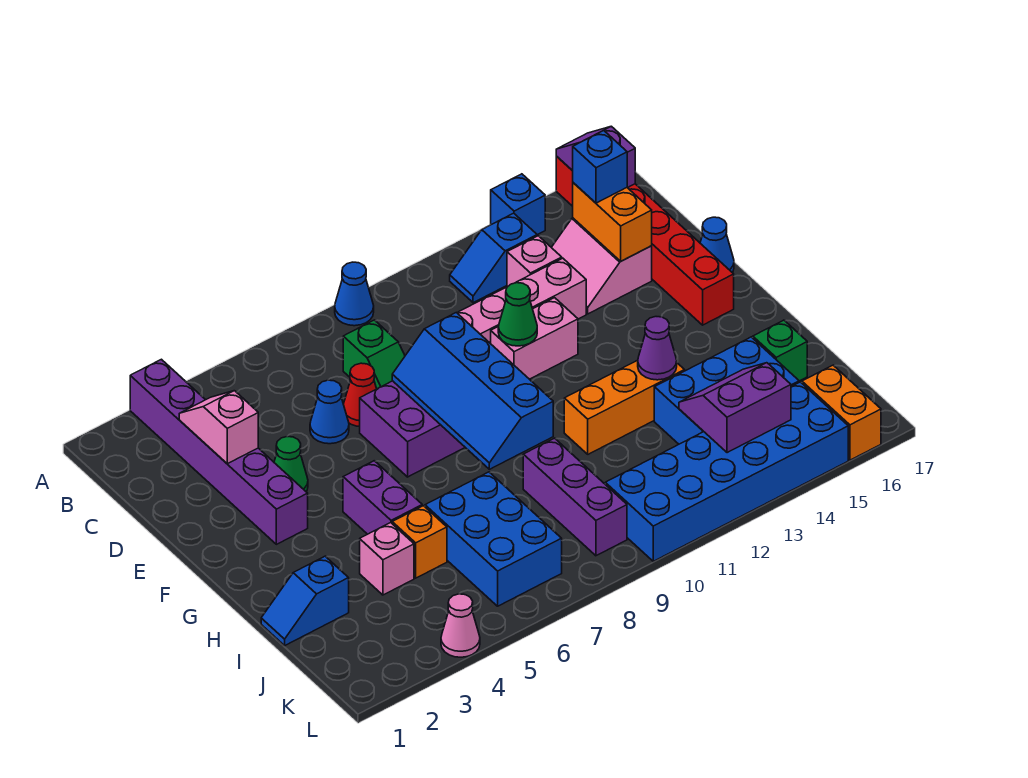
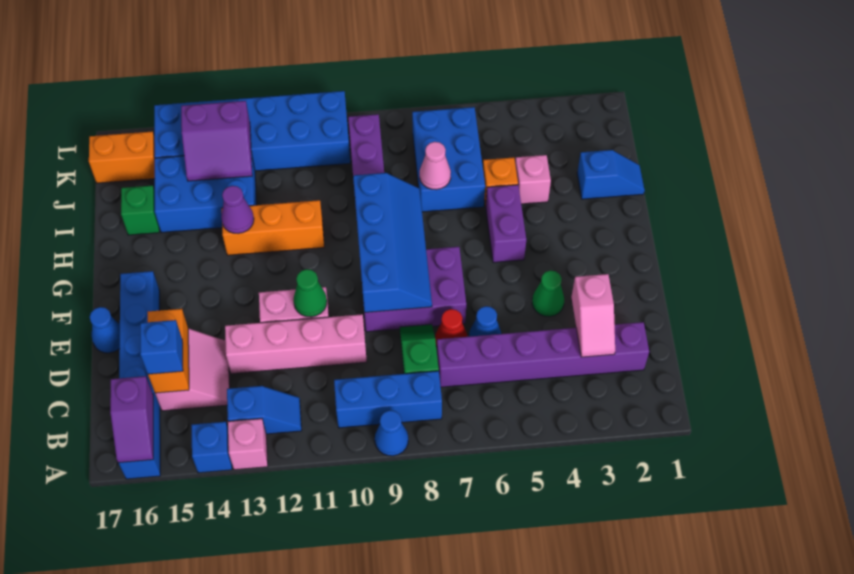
purple brick A3:F3 level 1 -> purple brick C2:C7 level 1
red brick A16:F16 level 1 -> blue brick A16:F16 level 1
none -> blue brick B8:B10 level 1
pink brick C13 level 1 -> pink brick A13 level 1
orange brick K16:L16 level 1 -> orange brick K16:K17 level 1
pink cone L4 level 1 -> pink cone I7 level 2

